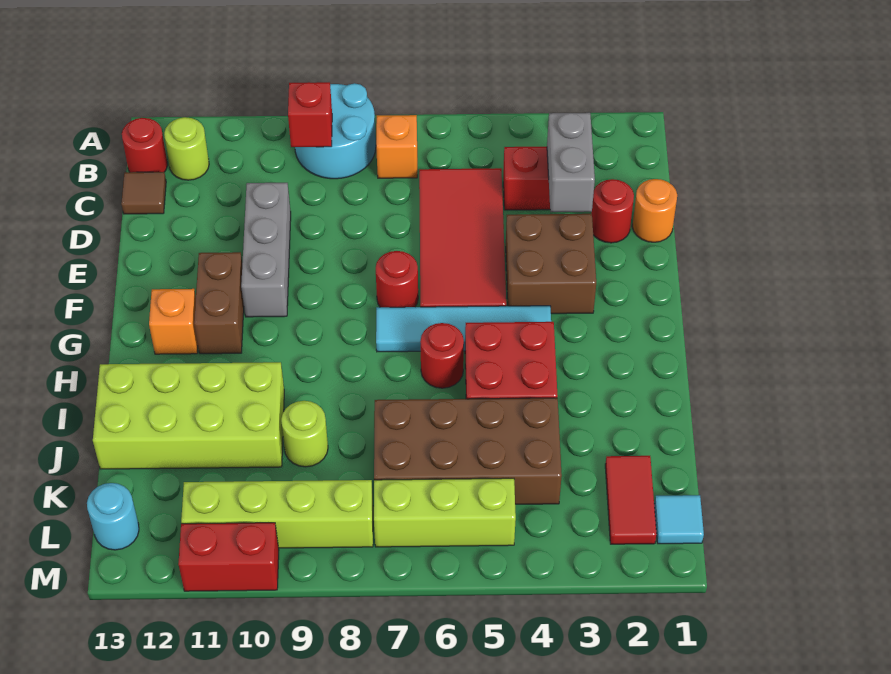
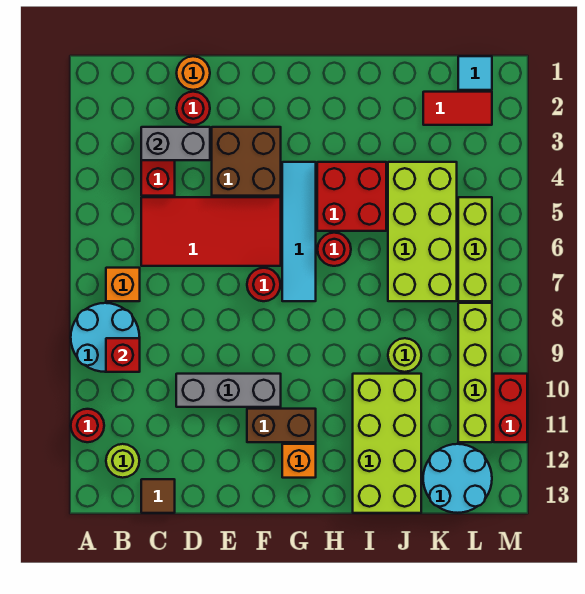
red round brick B13 level 1 -> red round brick A11 level 1
brown brick J4:K7 level 1 -> lime brick J4:K7 level 1
cyan round brick L13 level 1 -> cyan round brick K12:L13 level 1

